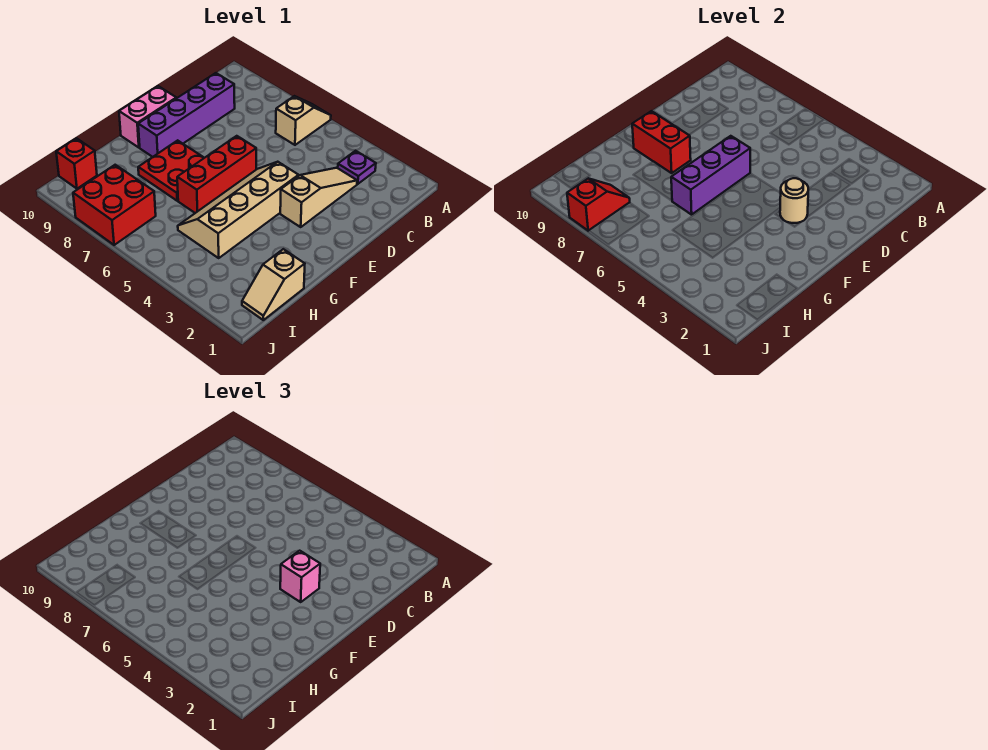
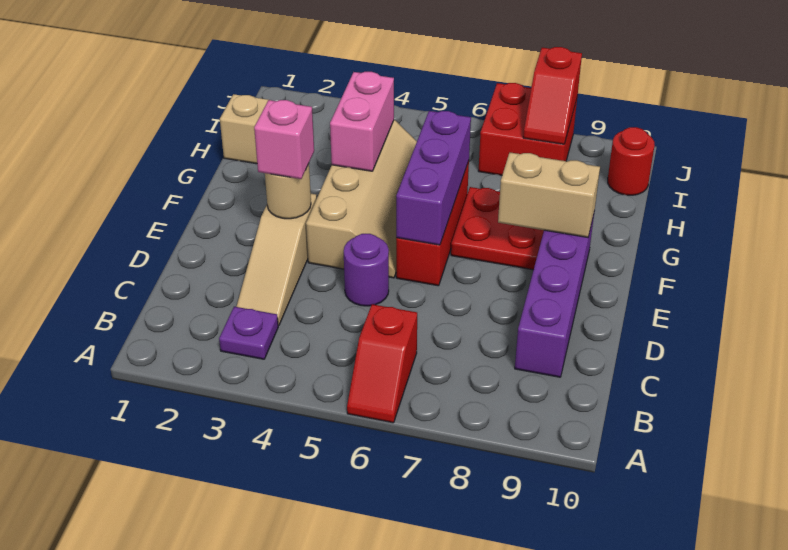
tan slope A6:B6 level 1 top B -> red slope A6:B6 level 1 top B
none -> purple round brick D5 level 1
pink brick E10:F10 level 1 -> pink brick G4:H4 level 2
red brick F8:F9 level 2 -> tan brick F8:F9 level 2
red brick I10 level 1 -> red round brick I10 level 1

